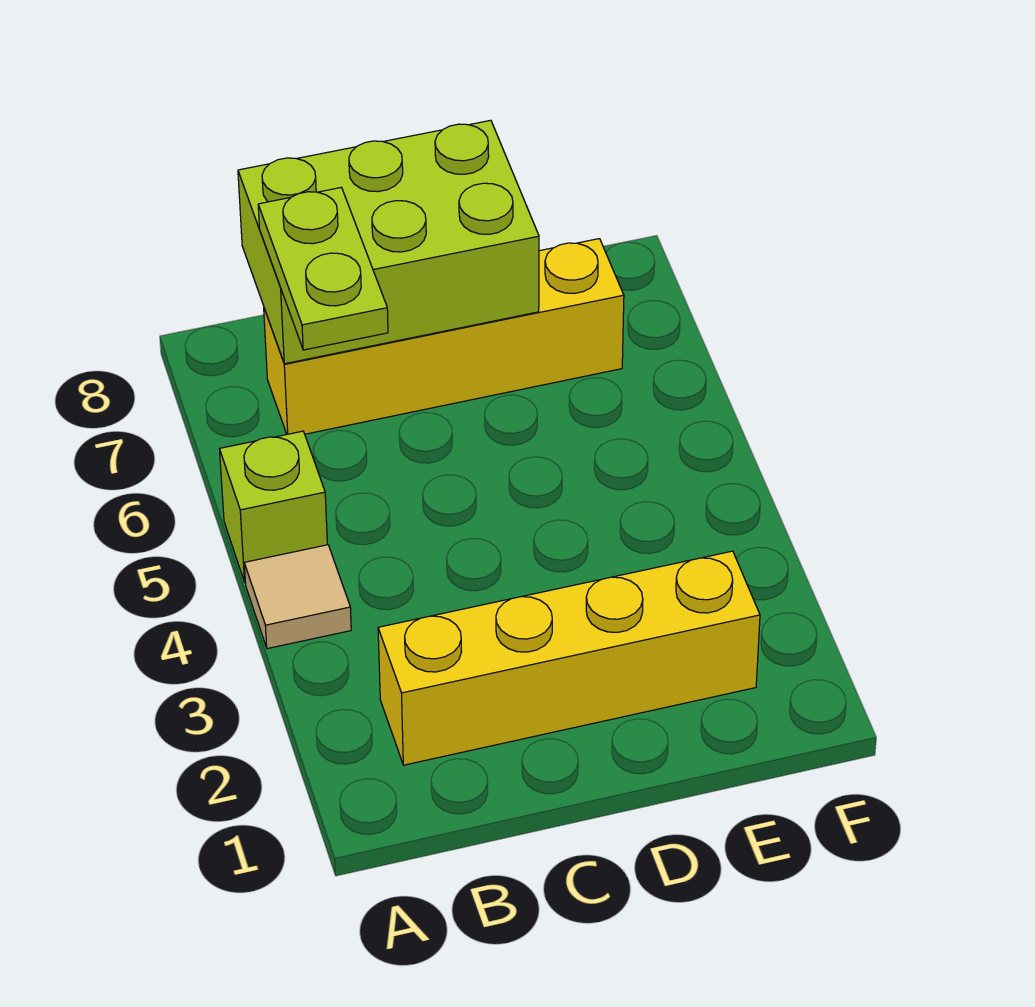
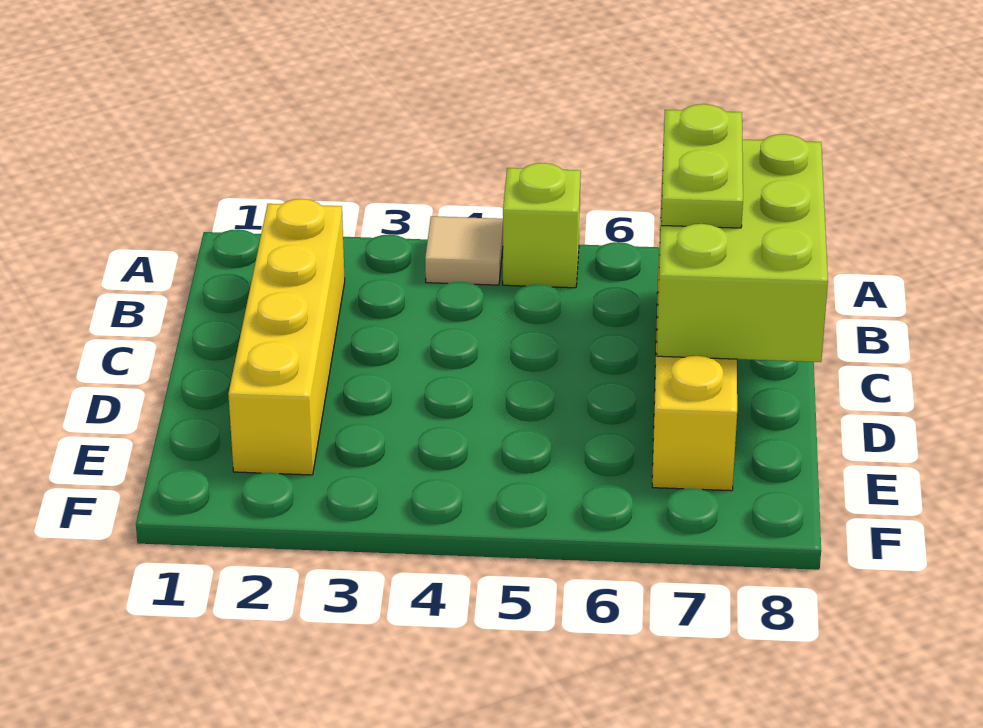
lime plate B6:B7 level 3 -> lime plate B7:C7 level 3

